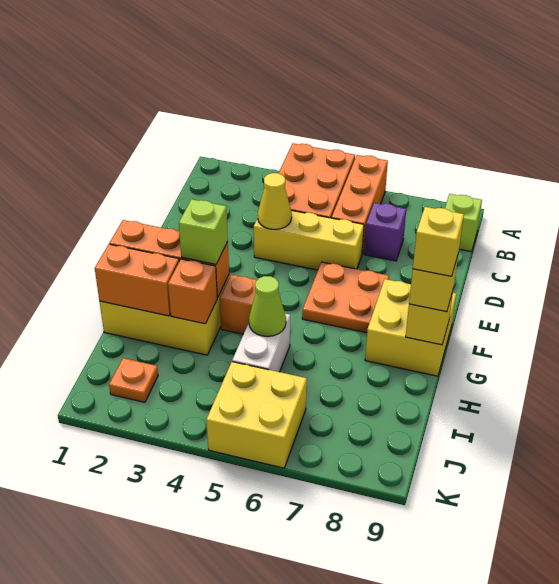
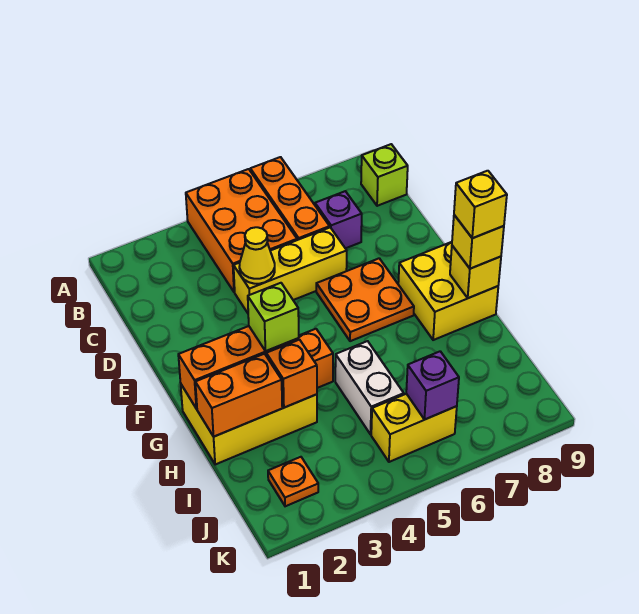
lime cone H5 level 2 -> none
yellow brick J5:K6 level 1 -> yellow brick J5:J6 level 1
none -> purple brick J6 level 2

